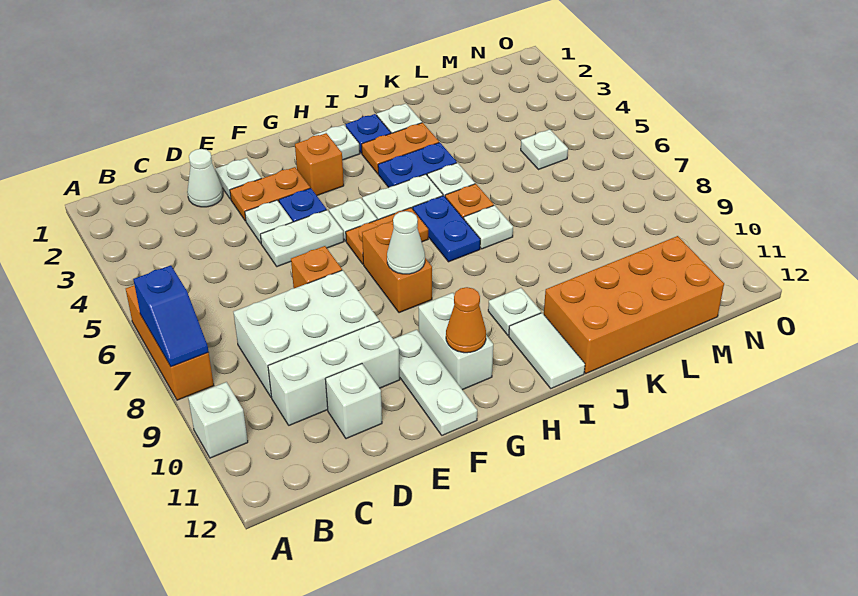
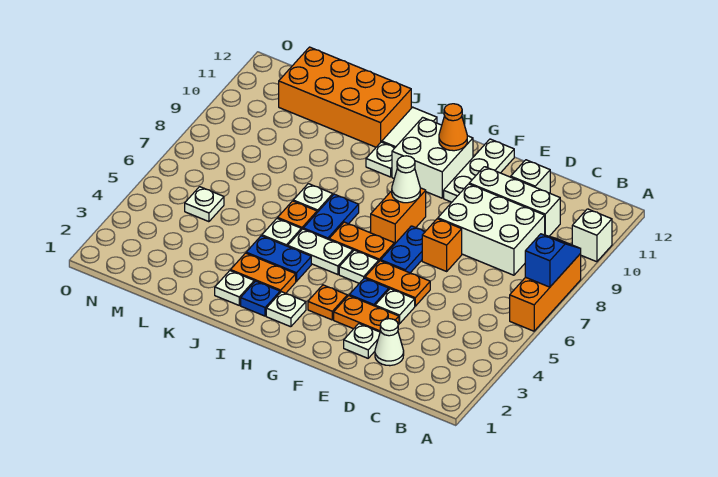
white plate E5:F5 level 1 -> orange plate E5:F5 level 1
none -> blue plate F6:F7 level 1
orange brick G3 level 1 -> orange plate G3 level 1
white brick G10:G11 level 1 -> white brick G10:H11 level 1

